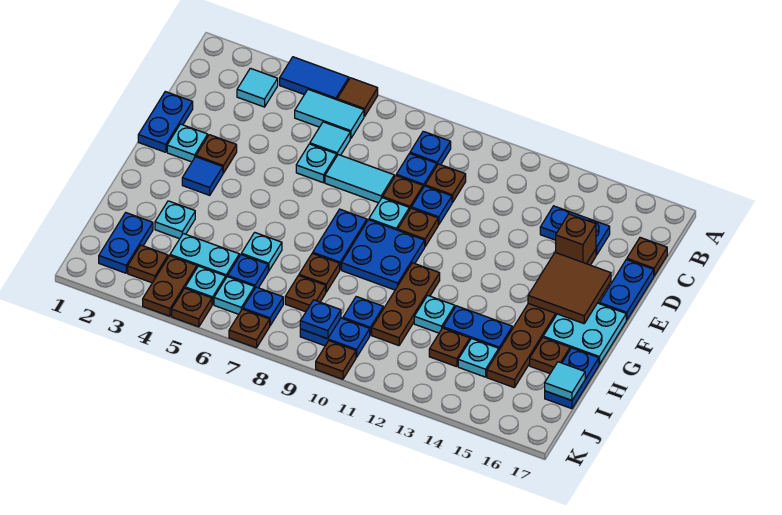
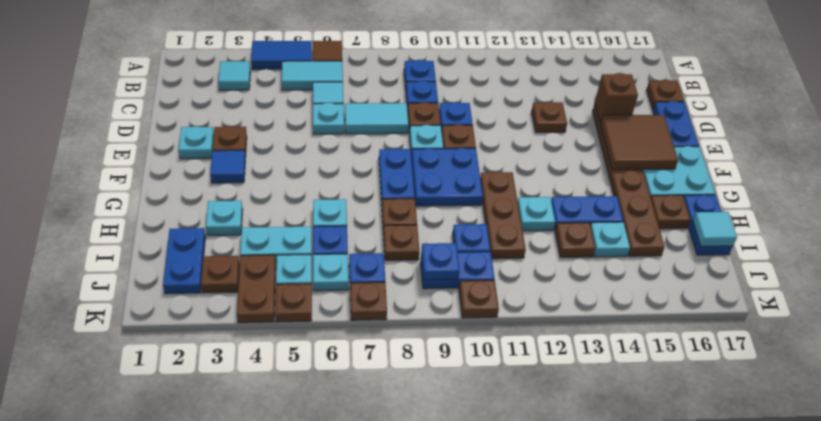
brown plate C10 level 1 -> brown plate D13 level 1
blue plate C14:C15 level 1 -> none
blue plate D1:E1 level 1 -> none

